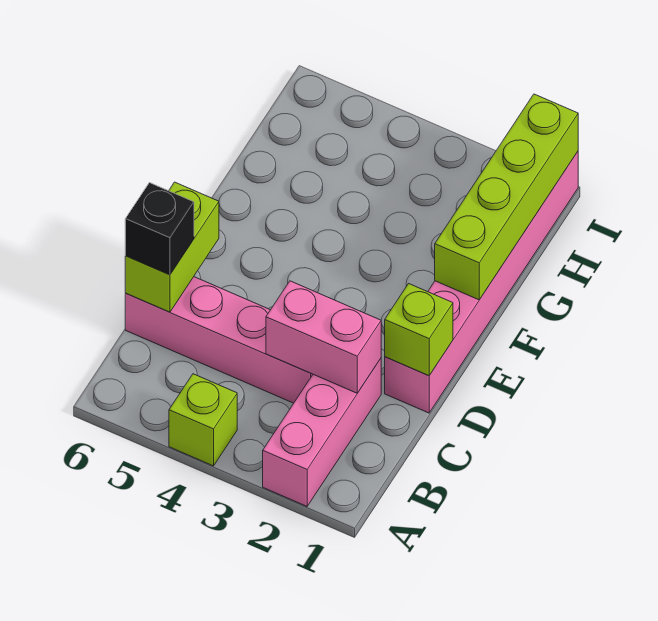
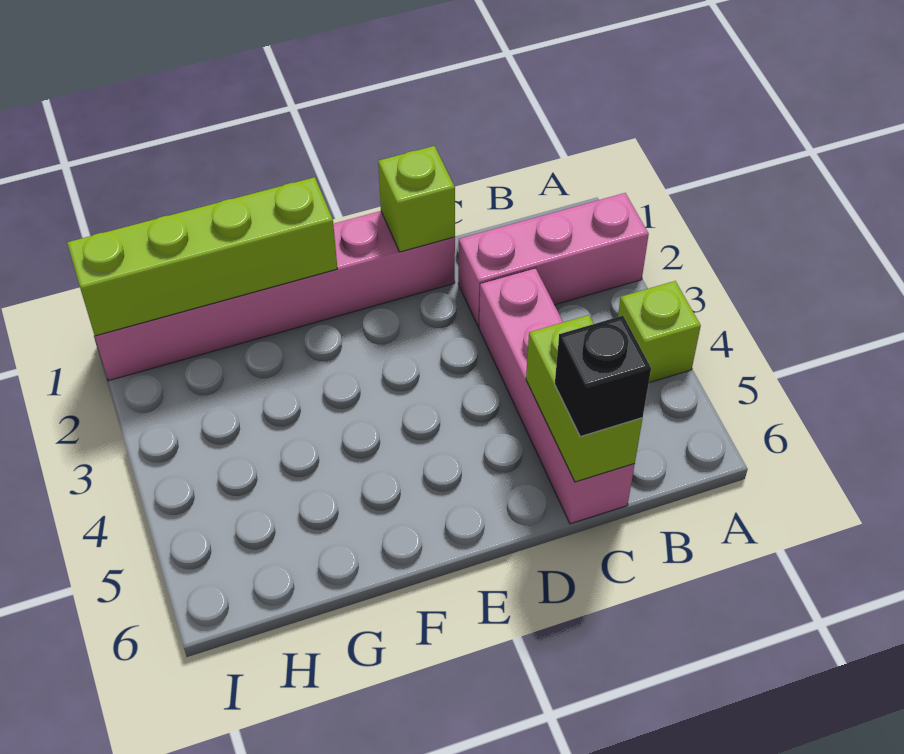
pink brick C2:C3 level 2 -> none
lime brick C6:D6 level 2 -> lime brick C5:C6 level 2

